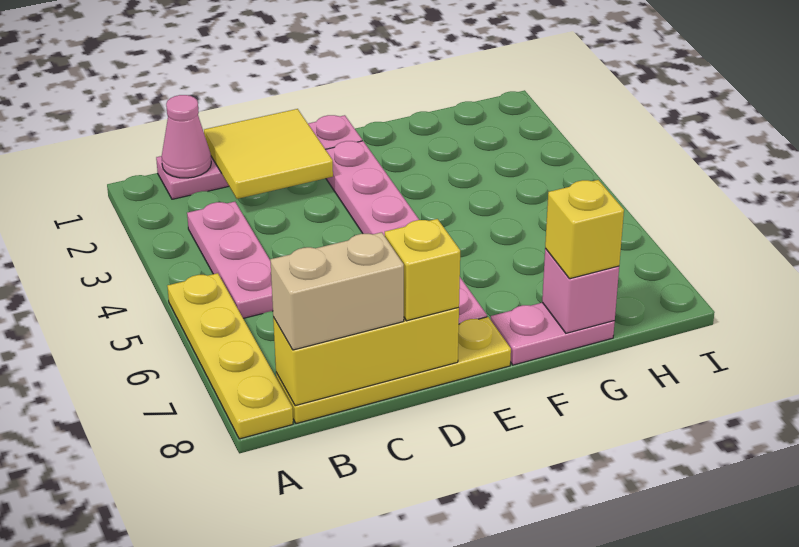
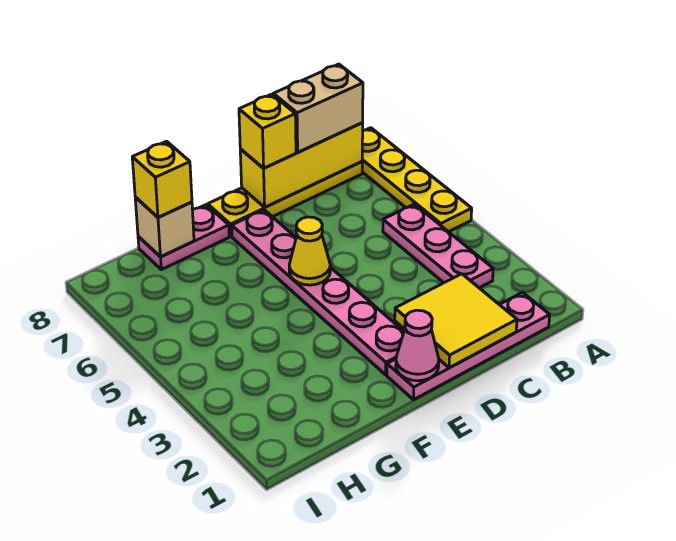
pink cone B1 level 2 -> pink cone E1 level 2
none -> yellow cone E5 level 2
pink brick G8 level 2 -> tan brick G8 level 2

